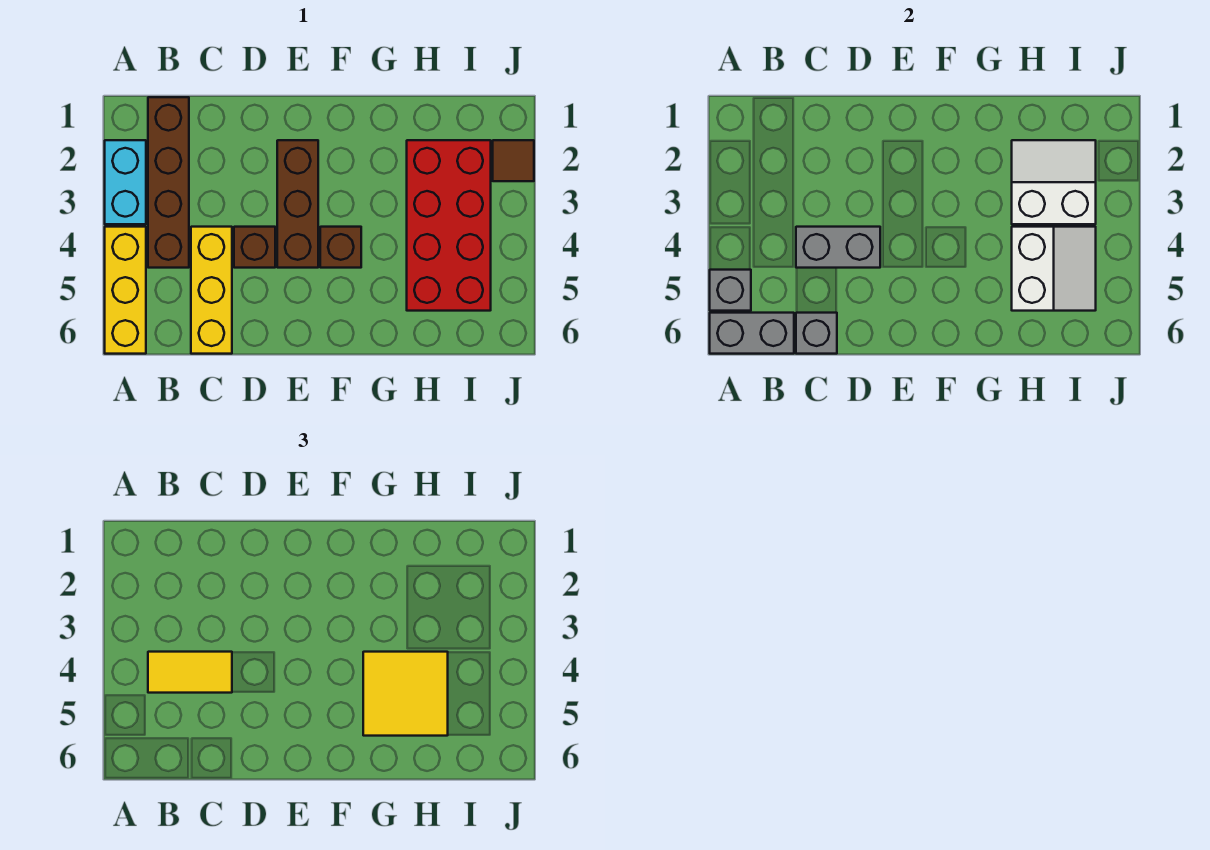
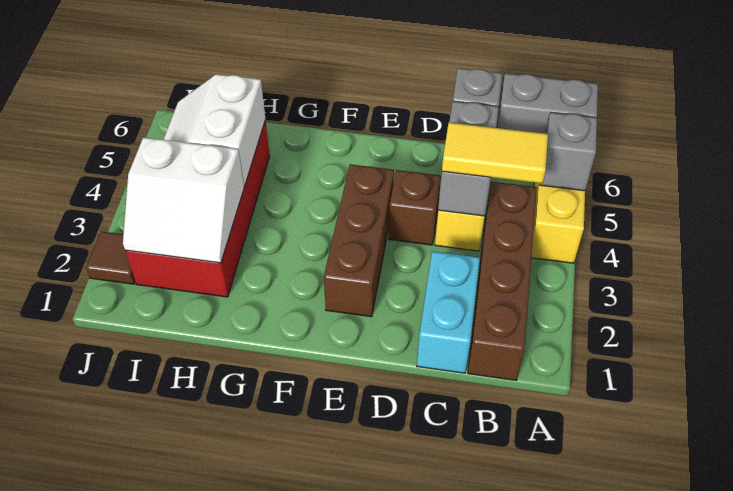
cyan brick A2:A3 level 1 -> cyan brick C1:C2 level 1
grey brick C4:D4 level 2 -> grey brick C4:C5 level 2
brown brick F4 level 1 -> none
yellow tile G4:H5 level 3 -> none

